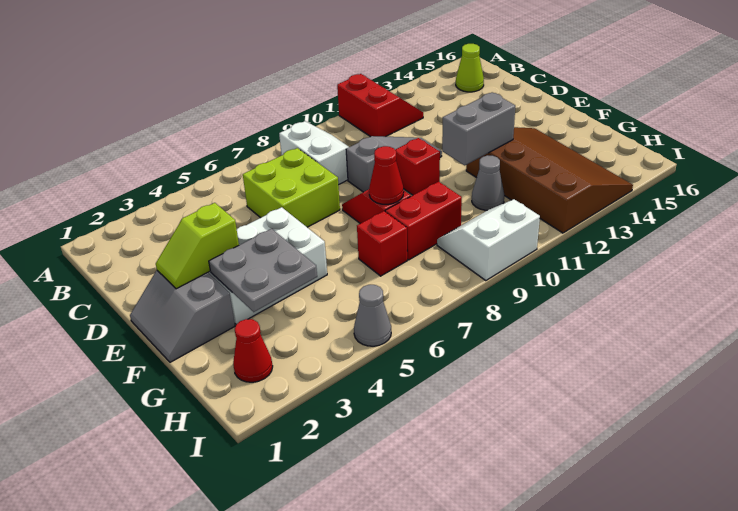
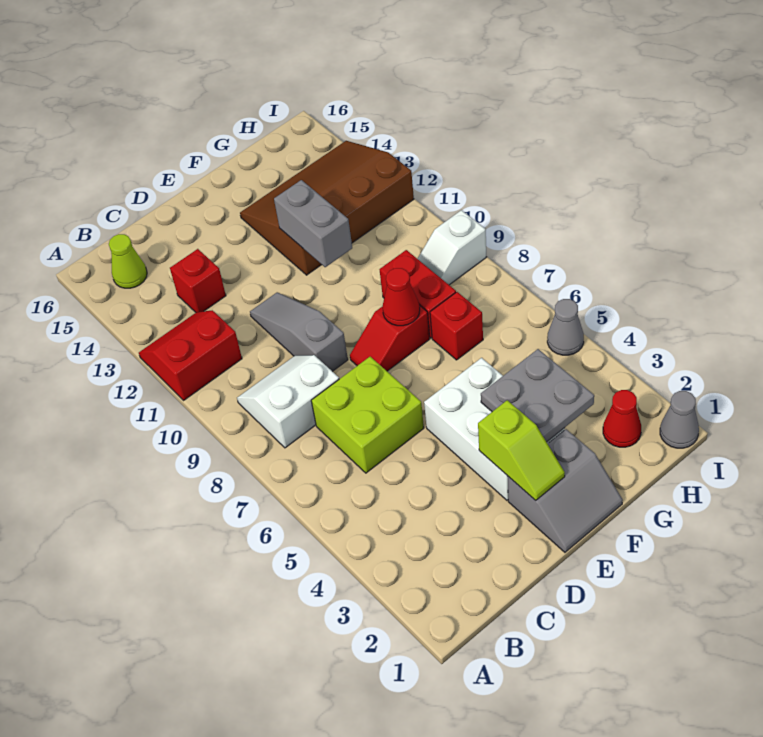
red brick E10 level 1 -> red brick C13 level 1
grey cone G11 level 1 -> grey cone I1 level 1
white slope H9:I10 level 1 top I -> white slope H9:I9 level 1 top I

